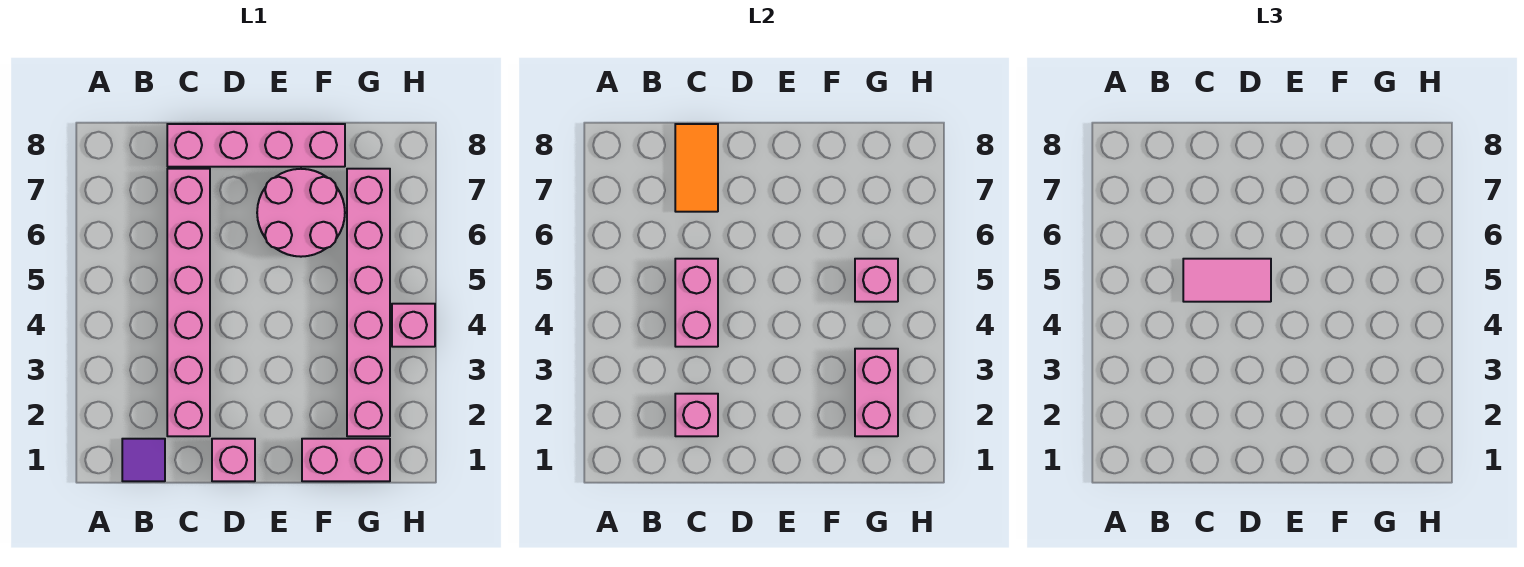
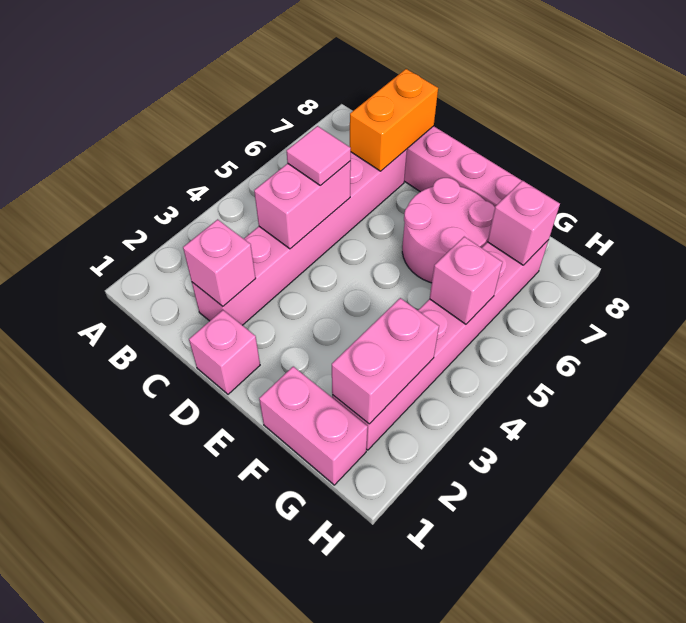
purple tile B1 level 1 -> none
pink tile C5:D5 level 3 -> pink tile C5 level 3
orange tile C7:C8 level 2 -> orange brick C7:C8 level 2
pink brick H4 level 1 -> pink brick G7 level 2

